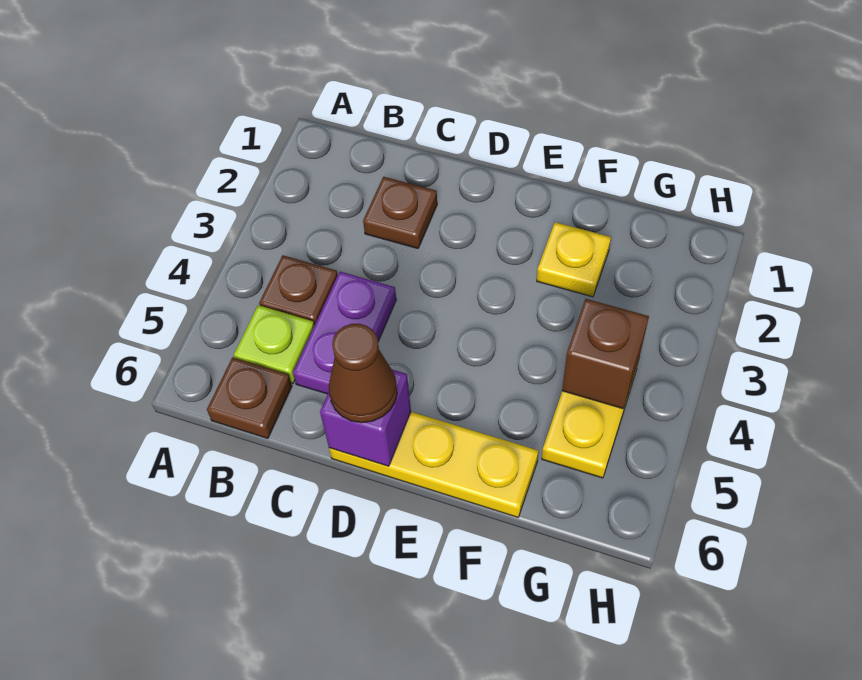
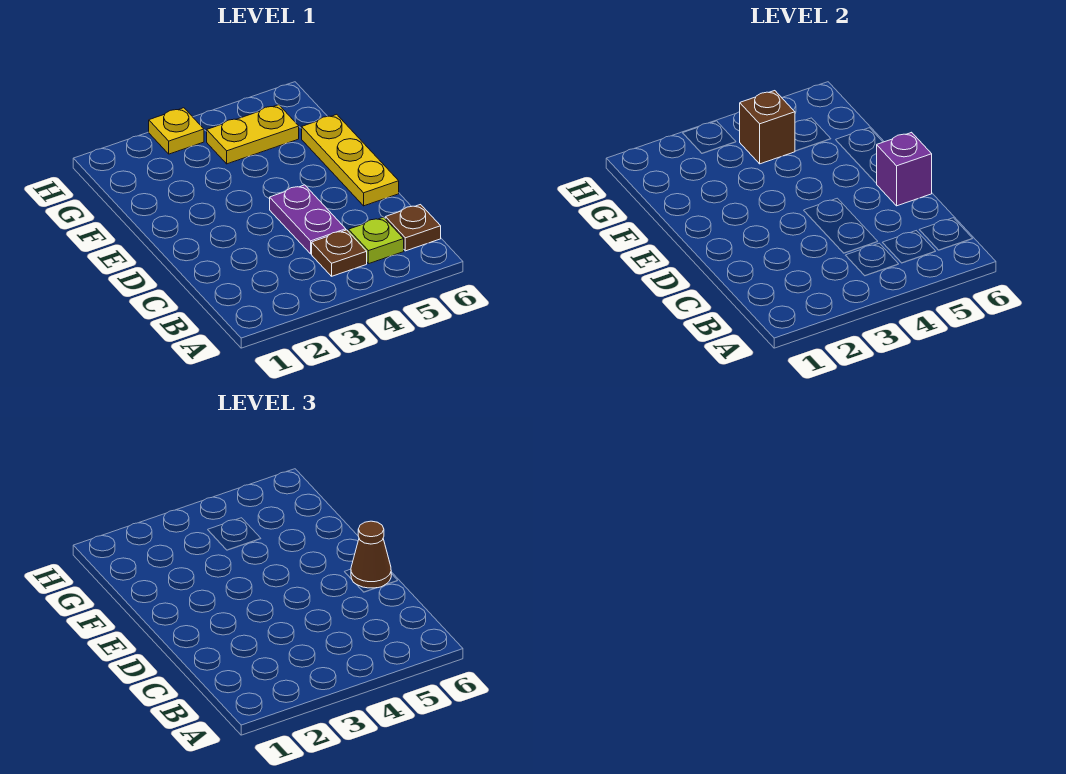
brown plate C2 level 1 -> none
purple plate C4:C5 level 1 -> purple plate C4:D4 level 1
yellow plate F2 level 1 -> yellow plate H3 level 1

